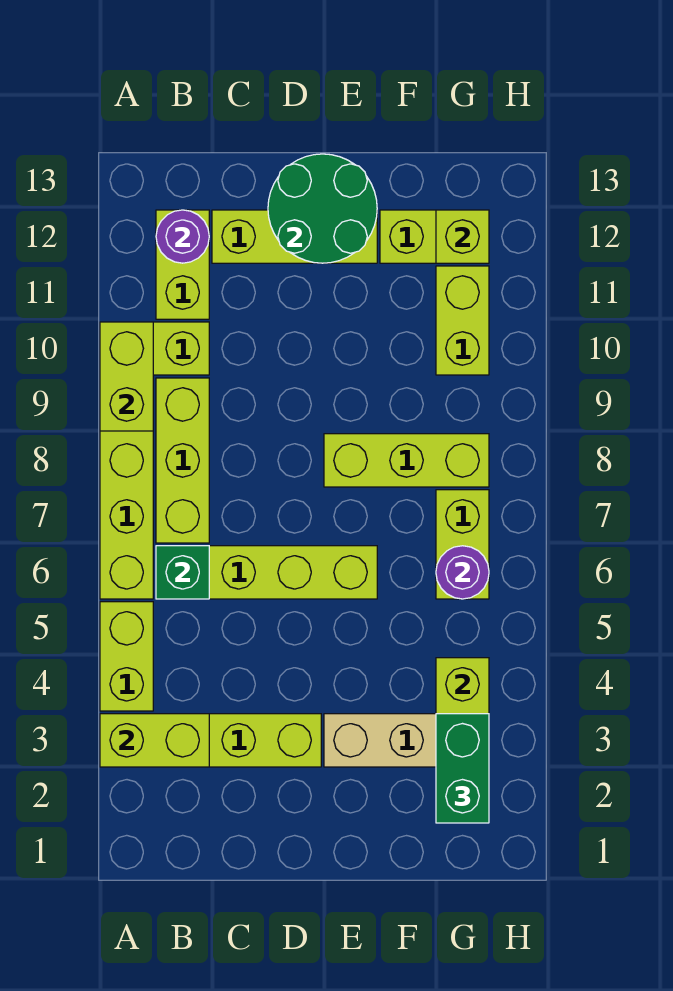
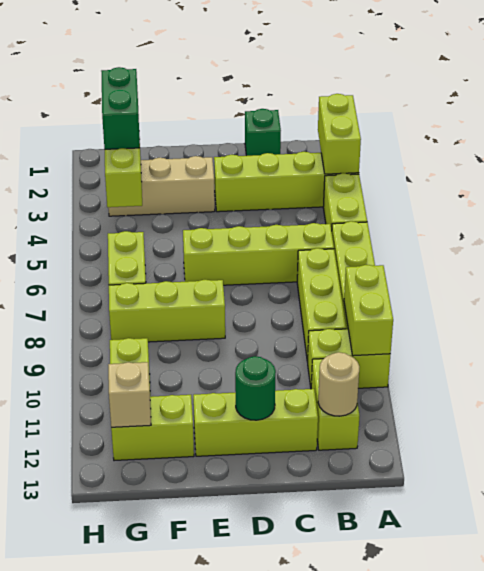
lime brick A3:B3 level 2 -> lime brick A2:A3 level 2
green brick B6 level 2 -> green brick C1 level 1
purple round brick B12 level 2 -> tan round brick B12 level 2
green round brick D12:E13 level 2 -> green round brick D12 level 2
purple round brick G6 level 2 -> none
lime brick G12 level 2 -> tan brick G12 level 2

